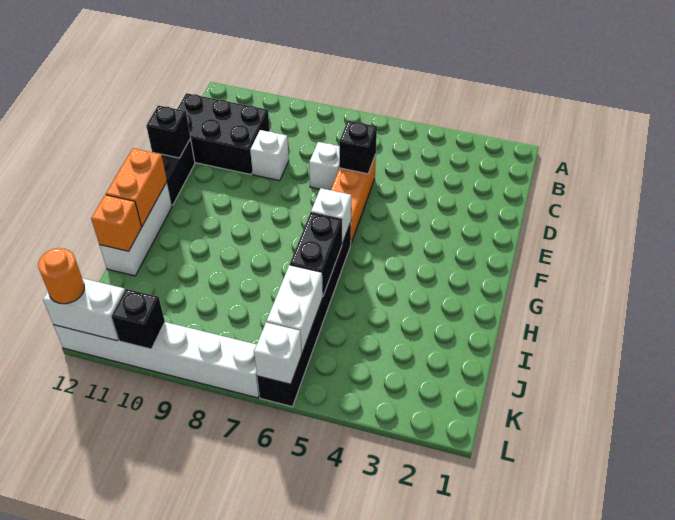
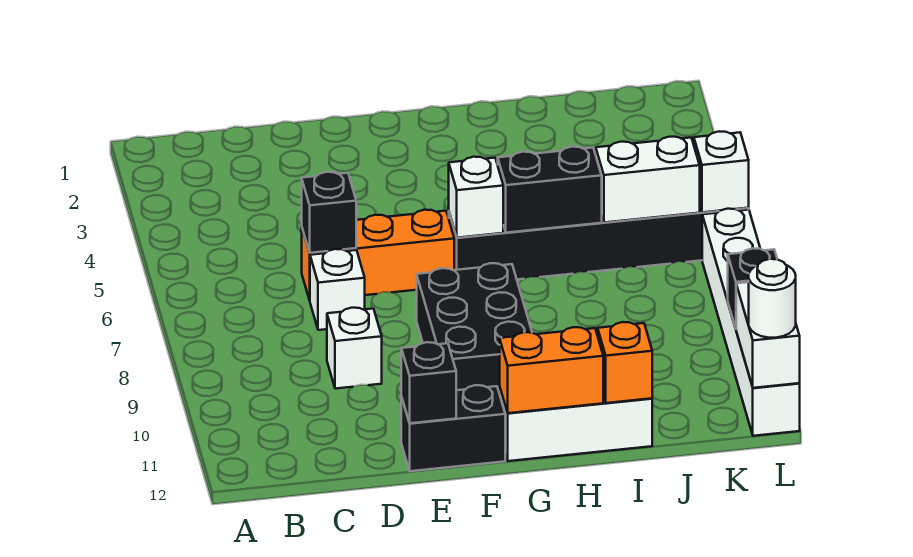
black brick C10:D12 level 1 -> black brick F8:G10 level 1
orange round brick L12 level 3 -> white round brick L12 level 3

